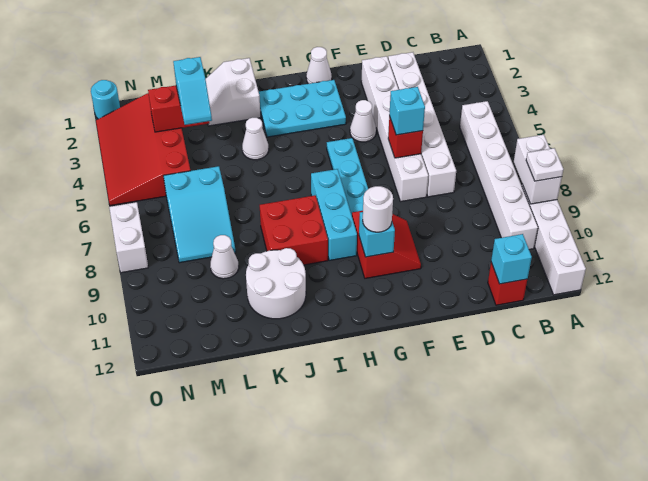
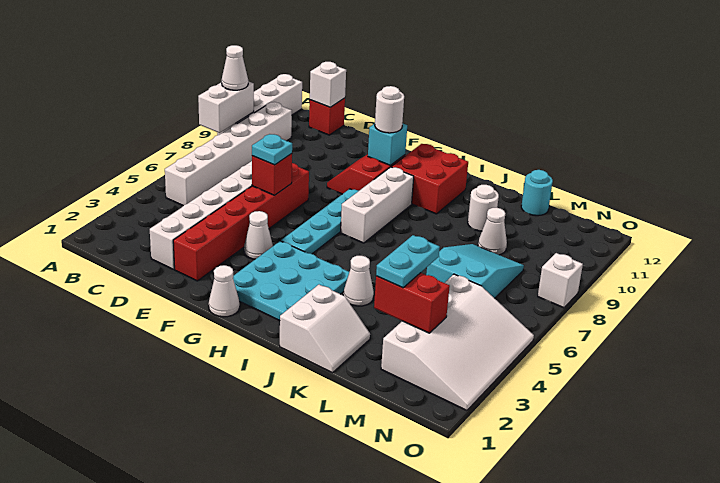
white plate A9 level 3 -> white cone A9 level 3
cyan brick C12 level 2 -> white brick C12 level 2
white brick E2:E7 level 1 -> red brick E2:E7 level 1
cyan brick E6 level 3 -> cyan plate E6 level 3
cyan plate G2:I3 level 1 -> cyan plate G2:I4 level 1
cyan brick H7:H9 level 1 -> white brick H7:H9 level 1
red brick I8:J9 level 1 -> red brick H10:I11 level 1
white round brick J10:K11 level 1 -> white round brick K10 level 1
cyan slope L3:L4 level 3 top 3 -> cyan plate L3:L4 level 3
red slope M2:O5 level 1 top M -> white slope M2:O5 level 1 top M
cyan round brick O1 level 1 -> cyan round brick L12 level 1
white brick O7:O8 level 1 -> white brick O8 level 1

